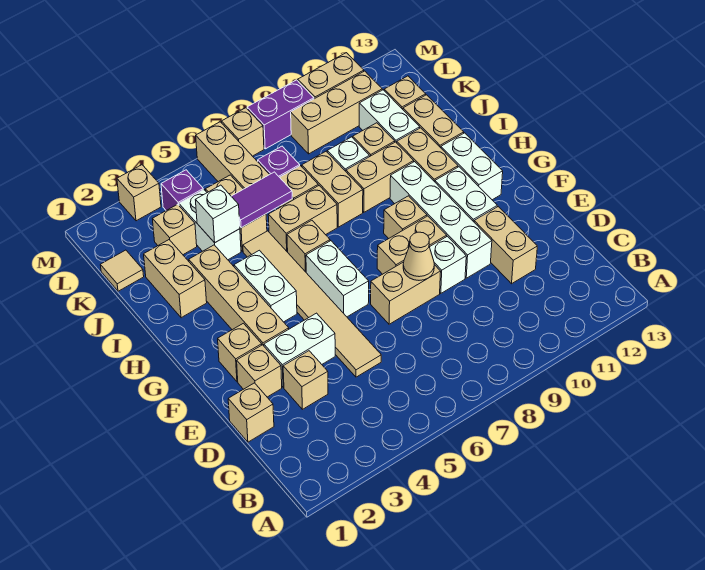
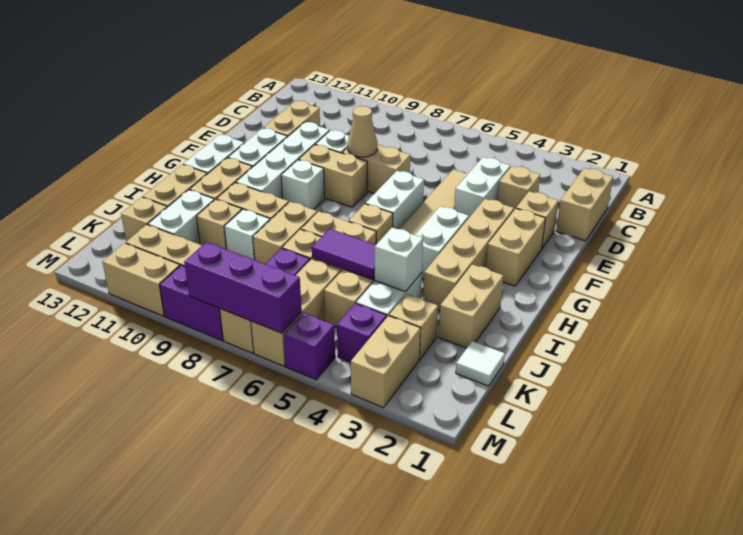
tan brick D1 level 1 -> tan brick C1:D1 level 1
white brick E3:E4 level 1 -> white brick D4:E4 level 1
tan brick F2 level 1 -> tan brick F2:G2 level 1
tan brick G9 level 1 -> white brick G9 level 1
tan tile K1 level 1 -> white tile K1 level 1
tan brick M3 level 1 -> tan brick L3:M3 level 1
none -> purple brick M5 level 1
none -> purple brick M6:M8 level 2

